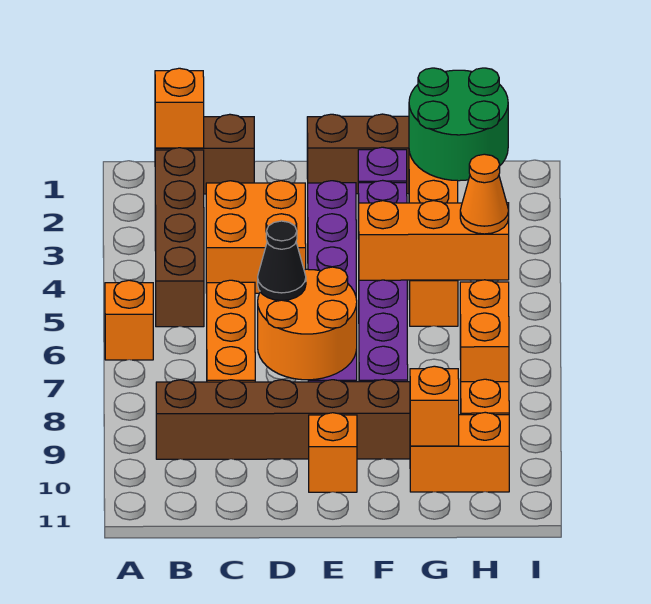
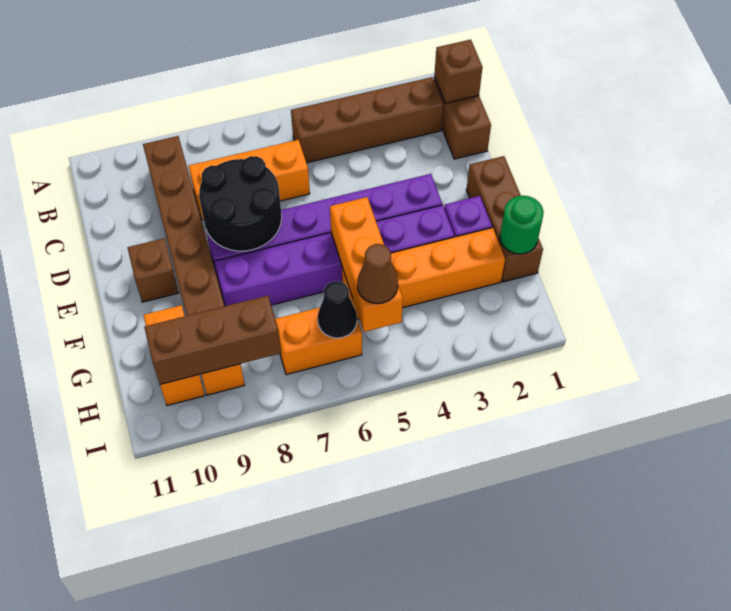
orange brick A6 level 1 -> none
orange brick B1 level 2 -> brown brick B1 level 2
orange brick C3:D4 level 1 -> none
orange round brick D7:E8 level 2 -> black round brick D7:E8 level 2
black cone D7 level 3 -> black cone H6 level 2
orange brick E10 level 1 -> brown brick E10 level 1
green round brick G1:H2 level 2 -> green round brick G1 level 2
orange brick G10 level 2 -> none
orange cone H5 level 3 -> brown cone H5 level 3
none -> brown brick H8:H10 level 2

